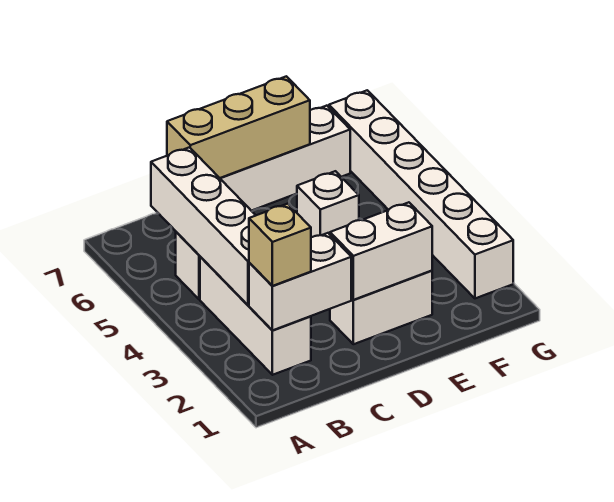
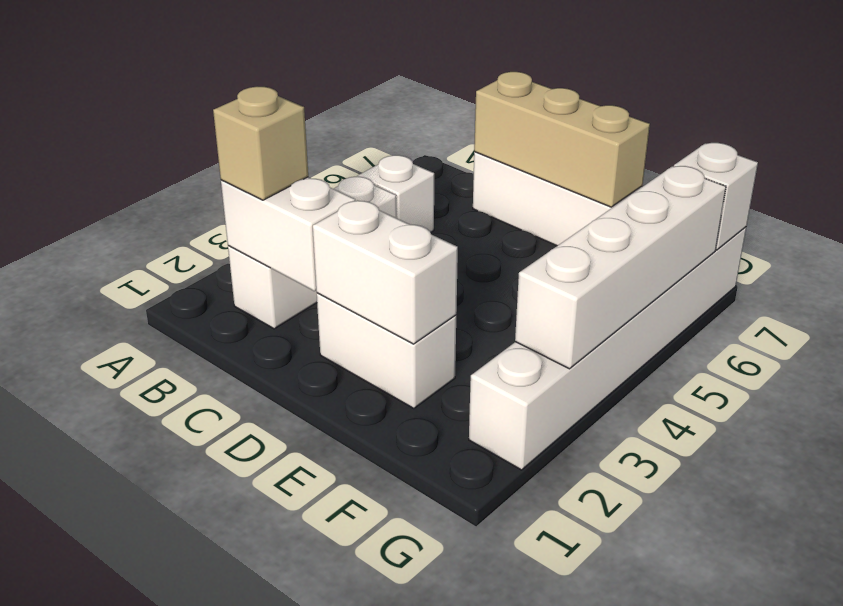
white brick B3:B6 level 2 -> white brick G3:G6 level 2
white brick E5 level 1 -> white brick G7 level 2

